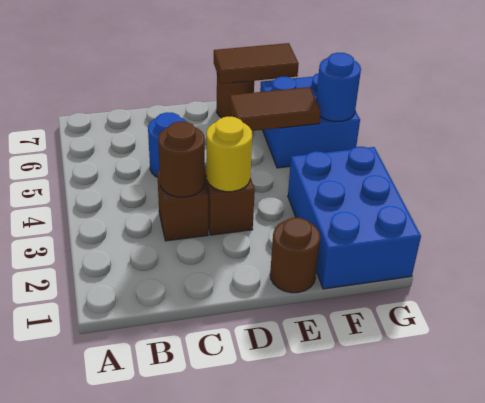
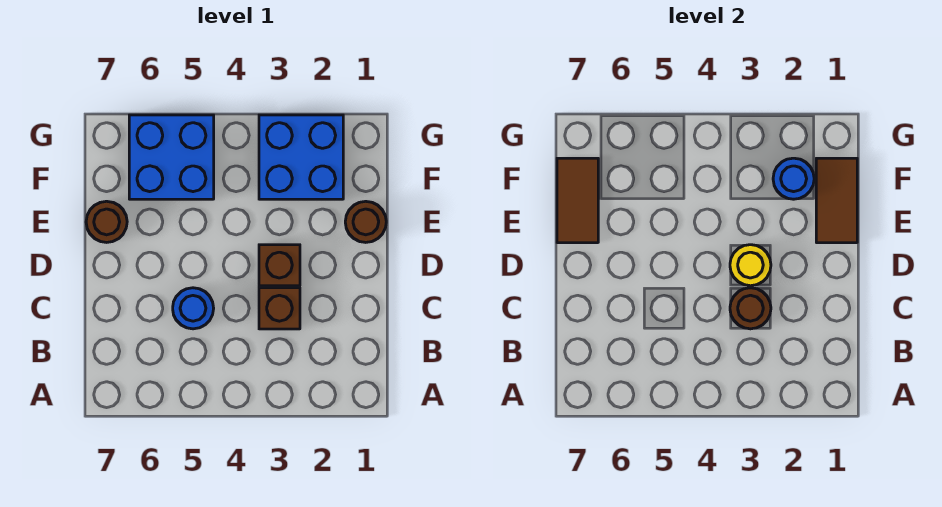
brown tile E5:F5 level 2 -> brown tile E1:F1 level 2
blue brick F1:G3 level 1 -> blue brick F2:G3 level 1
blue round brick G5 level 2 -> blue round brick F2 level 2

